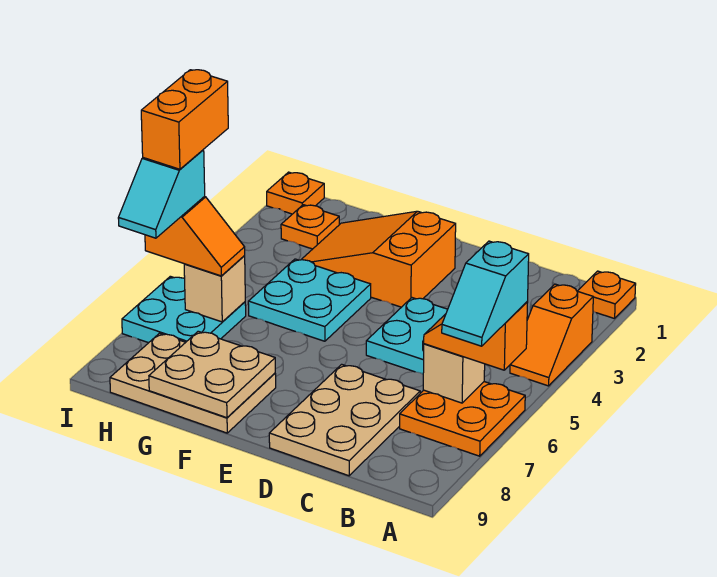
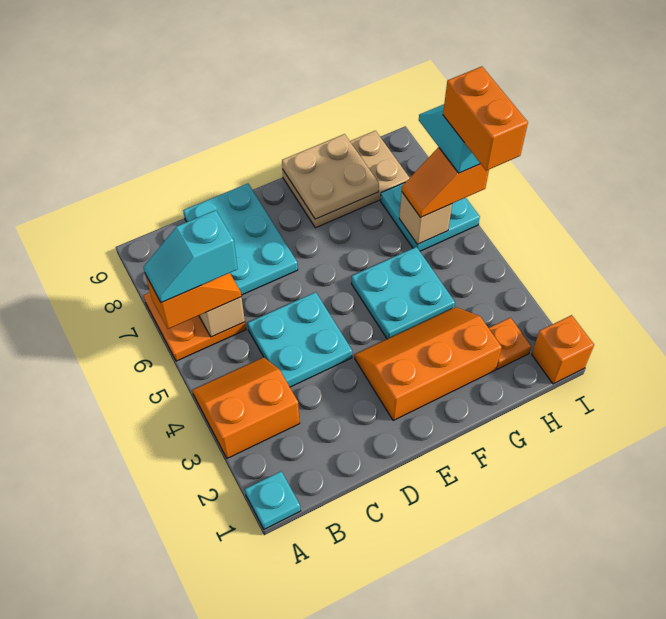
orange plate A1 level 1 -> cyan plate A1 level 1
orange slope A3:A4 level 1 top 3 -> orange slope A3:B4 level 1 top 3
cyan slope A6:A7 level 4 top 6 -> cyan slope A6:B6 level 4 top B
tan plate C7:D9 level 1 -> cyan plate C7:D9 level 1
orange slope E2:G3 level 1 top E -> orange slope E2:G3 level 1 top 2
orange plate I1 level 1 -> orange brick I1 level 1

